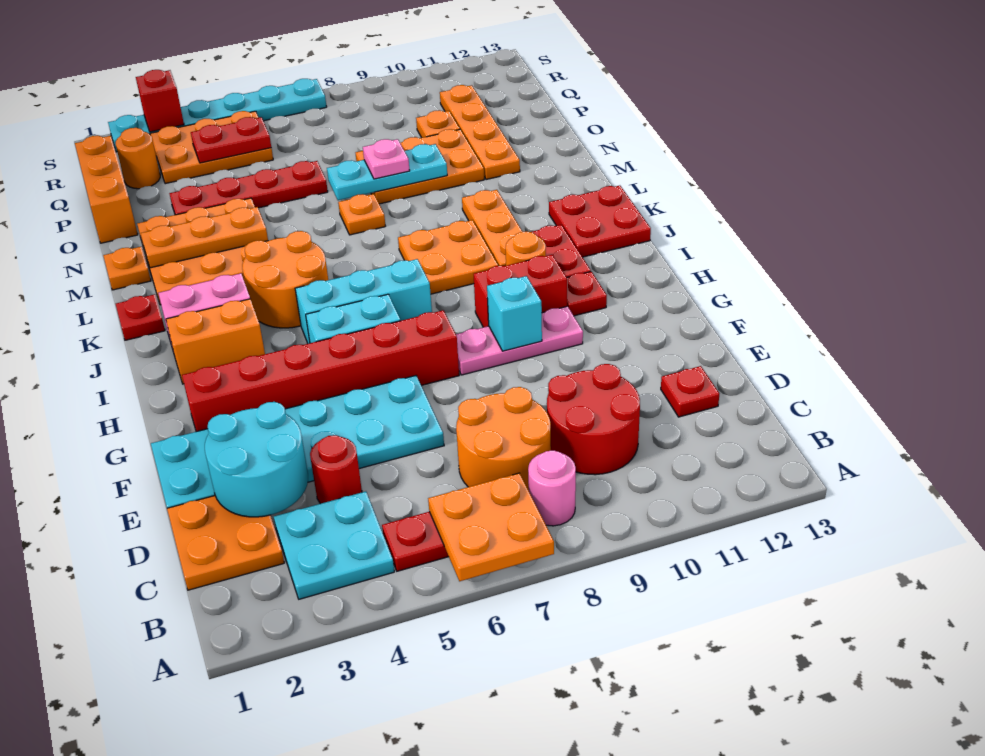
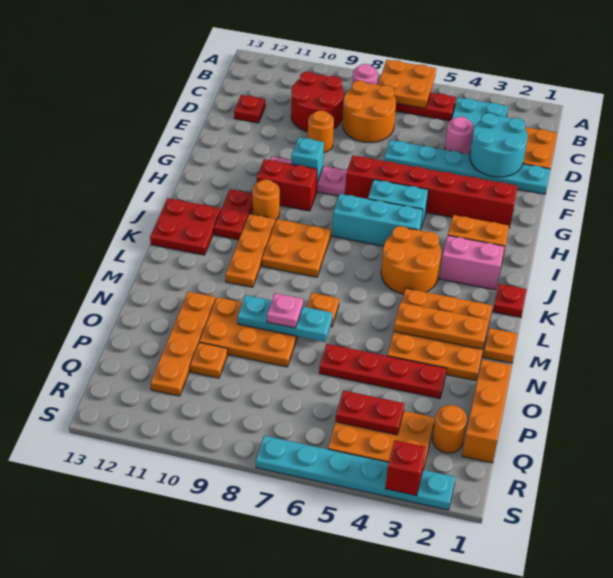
red round brick D4 level 1 -> pink round brick D4 level 1
cyan plate E1:F6 level 1 -> cyan plate E1:E6 level 1
none -> orange round brick E9 level 1
red plate H11 level 1 -> none

